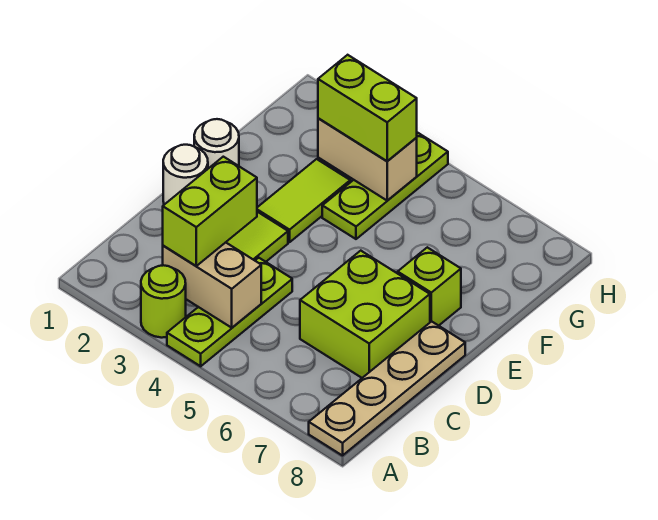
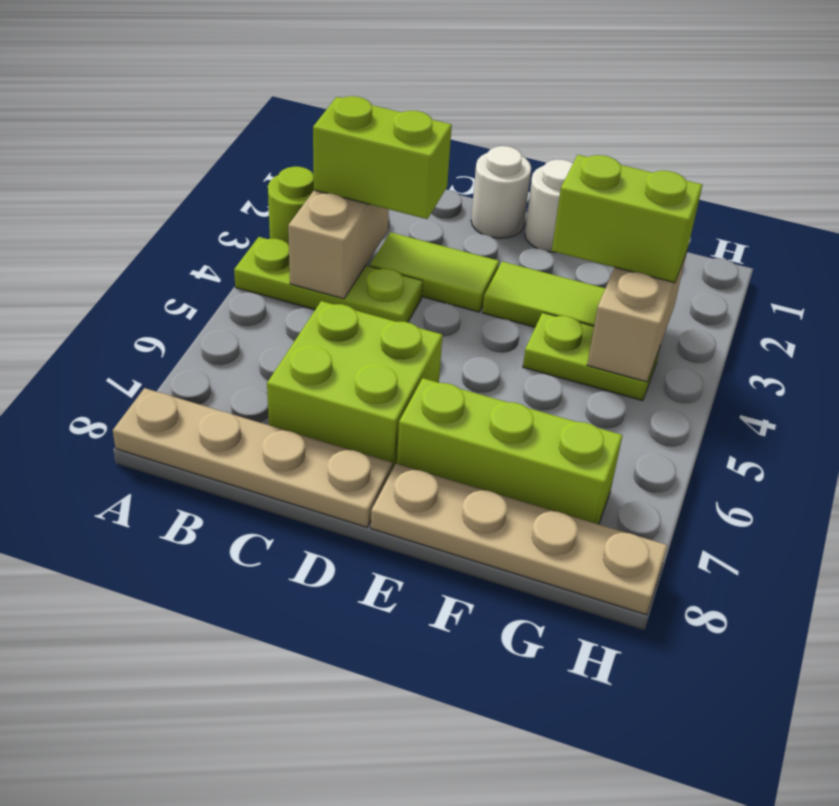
lime brick E7 level 1 -> lime brick E7:G7 level 1
none -> tan plate E8:H8 level 1
lime plate F4:H4 level 1 -> lime plate F4:G4 level 1
lime brick G3:G4 level 3 -> lime brick F3:G3 level 3

